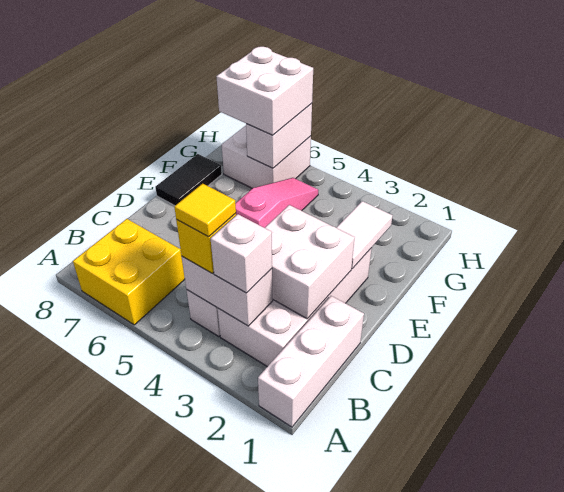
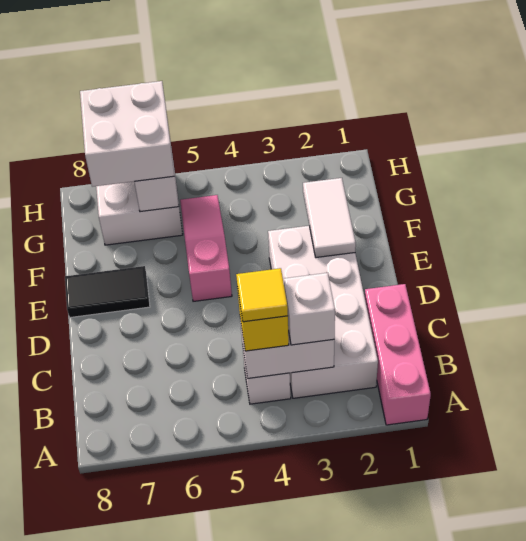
white brick A1:C1 level 1 -> pink brick A1:C1 level 1
yellow brick A6:B7 level 1 -> none
white brick C2:D3 level 2 -> none
black tile E8:F8 level 1 -> black tile E7:E8 level 1

